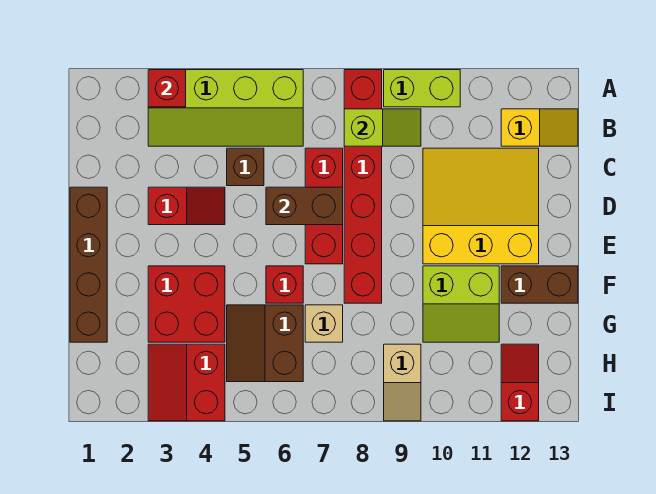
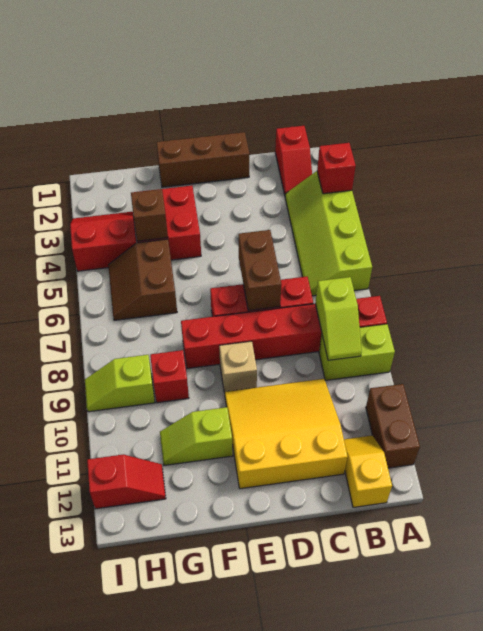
lime brick A9:A10 level 1 -> lime brick A9:B9 level 1
yellow slope B12:B13 level 1 top 12 -> yellow slope B12:B13 level 1 top 13
brown brick C5 level 1 -> brown brick G4 level 2
yellow slope C10:E12 level 1 top E -> yellow slope C10:E12 level 1 top 12
brown brick D1:G1 level 1 -> brown brick D1:F1 level 1
red slope D3:D4 level 1 top 3 -> red slope B1:B2 level 1 top 1
red brick F6 level 1 -> red brick G9 level 1
lime slope F10:G11 level 1 top F -> lime slope F11:G11 level 1 top F
brown brick F12:F13 level 1 -> brown brick A11:A12 level 1
brown slope G5:H6 level 1 top 6 -> brown slope G5:H6 level 1 top G
tan brick G7 level 1 -> tan brick E9 level 1
tan slope H9:I9 level 1 top H -> lime slope H9:I9 level 1 top H

